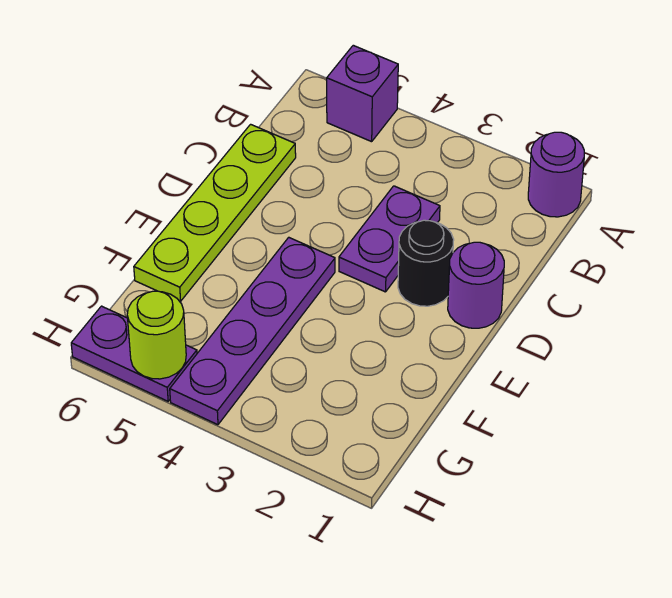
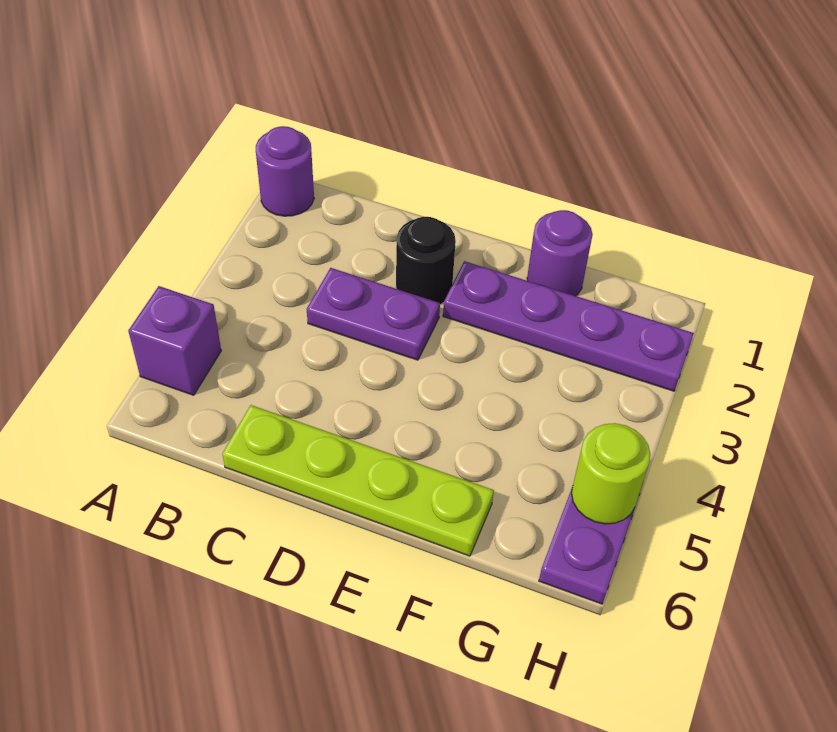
purple round brick D1 level 1 -> purple round brick F1 level 1
purple plate E4:H4 level 1 -> purple plate E2:H2 level 1

